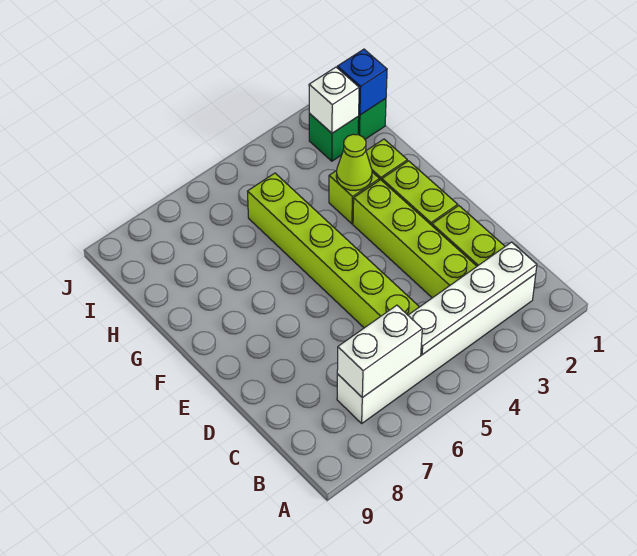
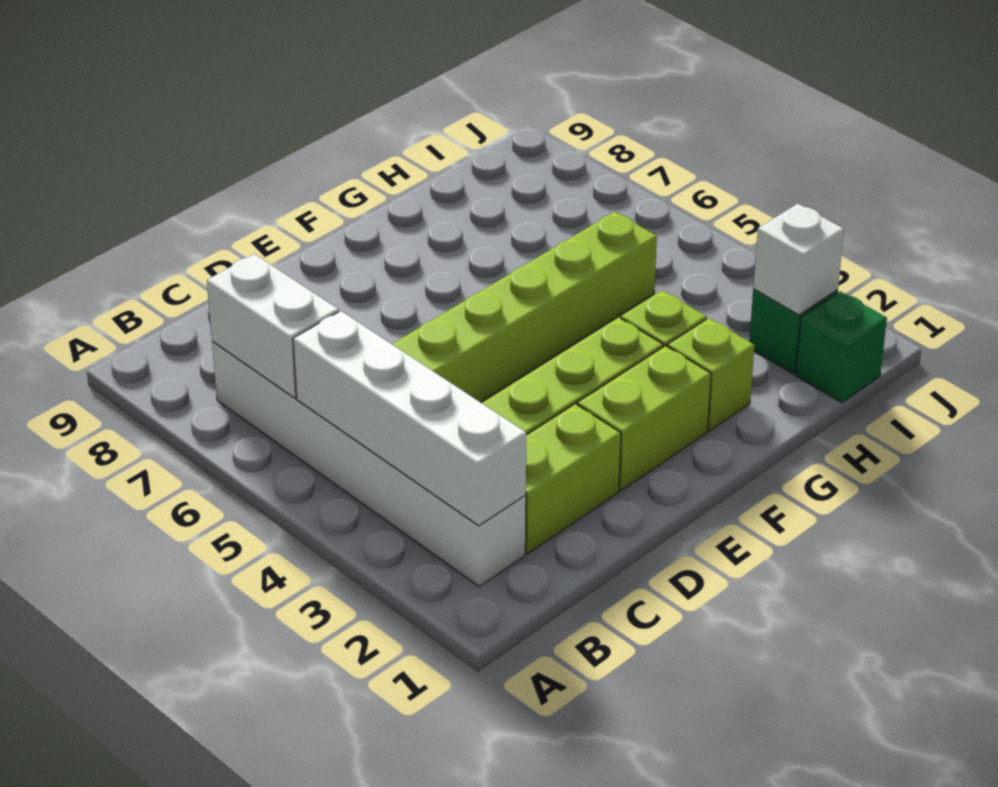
white plate B2:B5 level 2 -> white brick B2:B5 level 2
lime cone G3 level 2 -> none
blue brick I1 level 2 -> none

